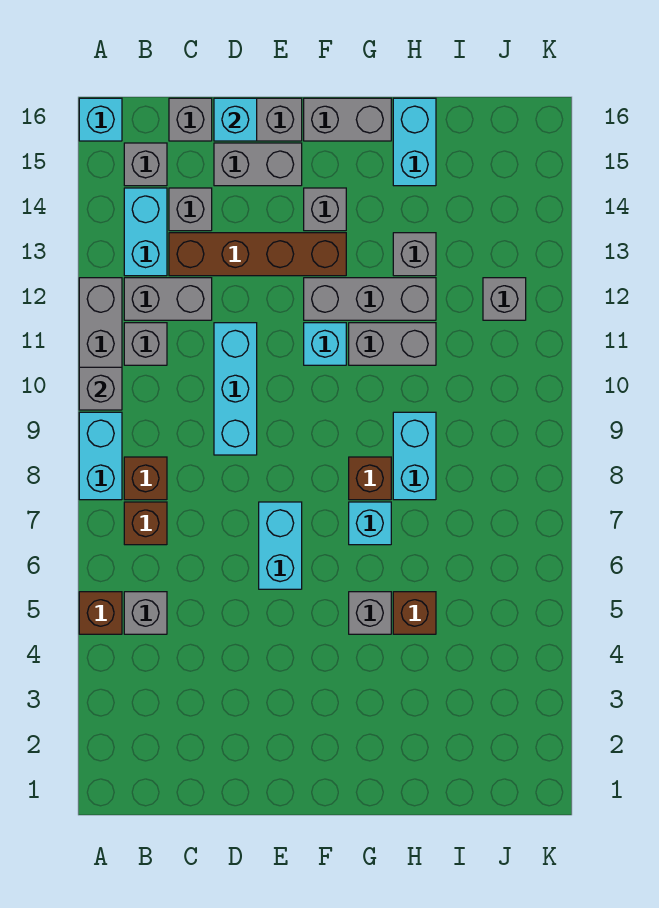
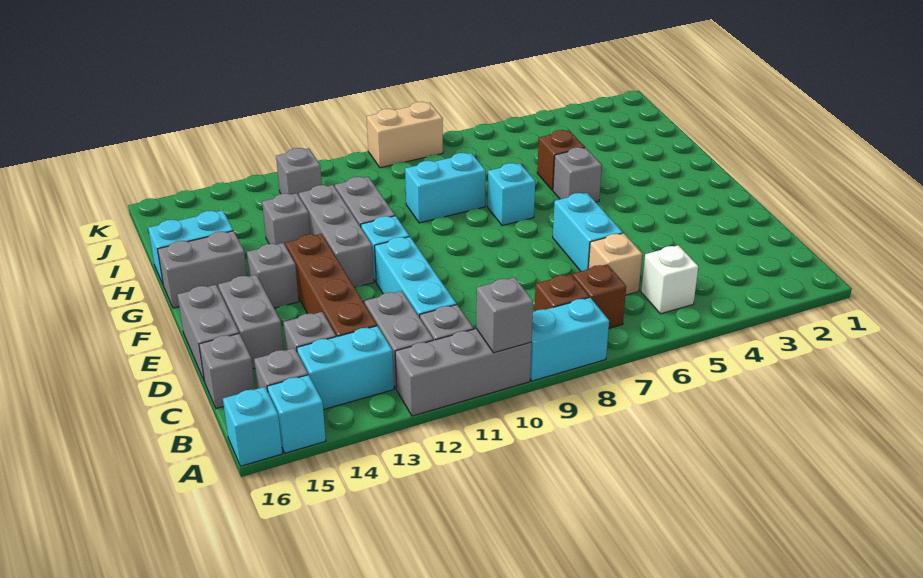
brown brick A5 level 1 -> none
grey brick B5 level 1 -> white brick B5 level 1
none -> tan brick C6 level 1
cyan brick D9:D11 level 1 -> cyan brick C11:E11 level 1
cyan brick D16 level 2 -> cyan brick A15 level 1
cyan brick E6:E7 level 1 -> cyan brick D6:E6 level 1
grey brick F16:G16 level 1 -> grey brick G15:G16 level 1
brown brick G8 level 1 -> none
none -> tan brick K8:K9 level 1

